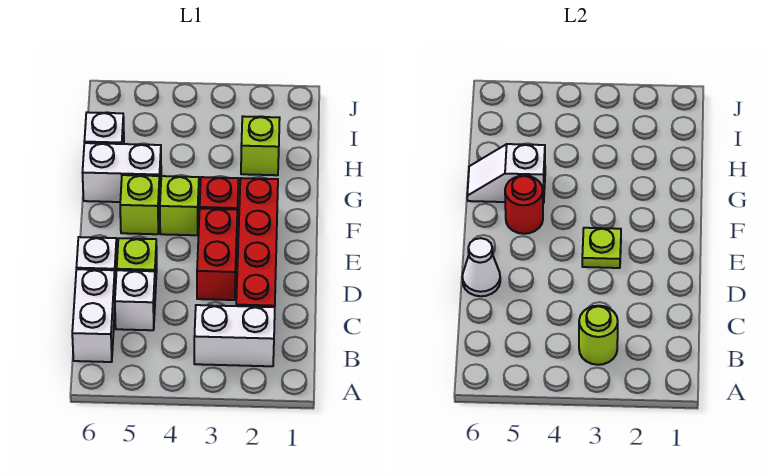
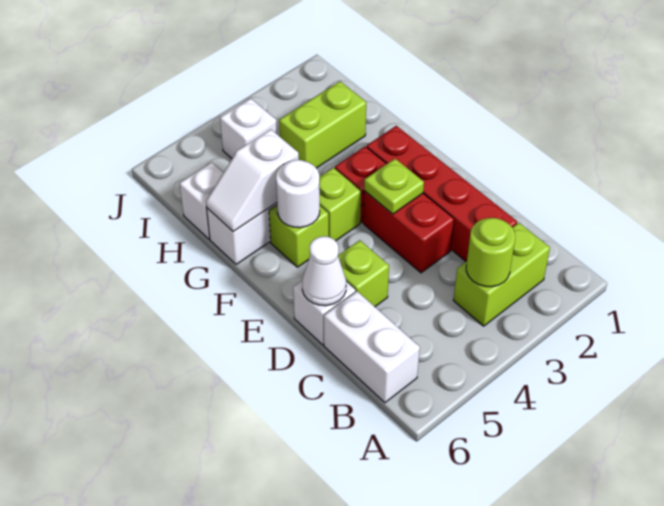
white brick B2:B3 level 1 -> lime brick B2:B3 level 1
white brick C5 level 1 -> white brick I4 level 1
red round brick F5 level 2 -> white round brick F5 level 2
lime brick H2 level 1 -> lime brick H2:H3 level 1

